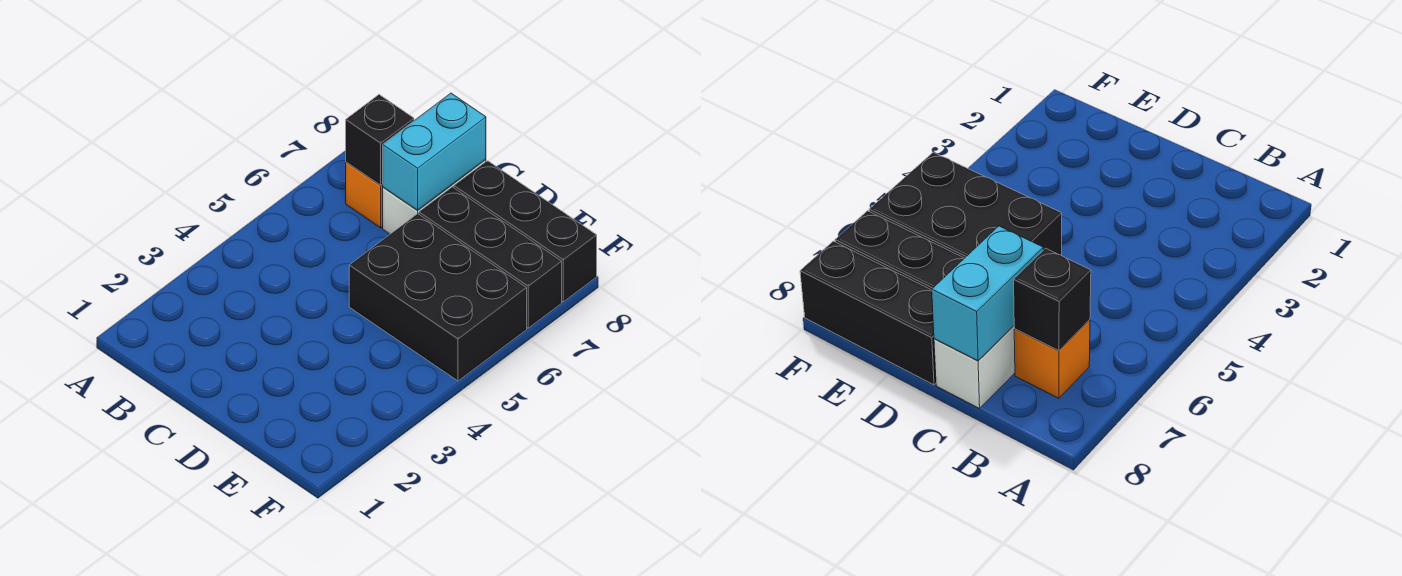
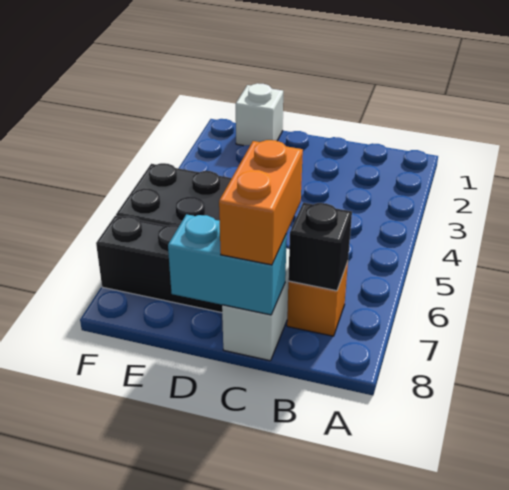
cyan brick C7:C8 level 2 -> cyan brick C8:D8 level 2
none -> orange brick C7:C8 level 3
black brick D8:F8 level 1 -> none
none -> white brick E1 level 1

